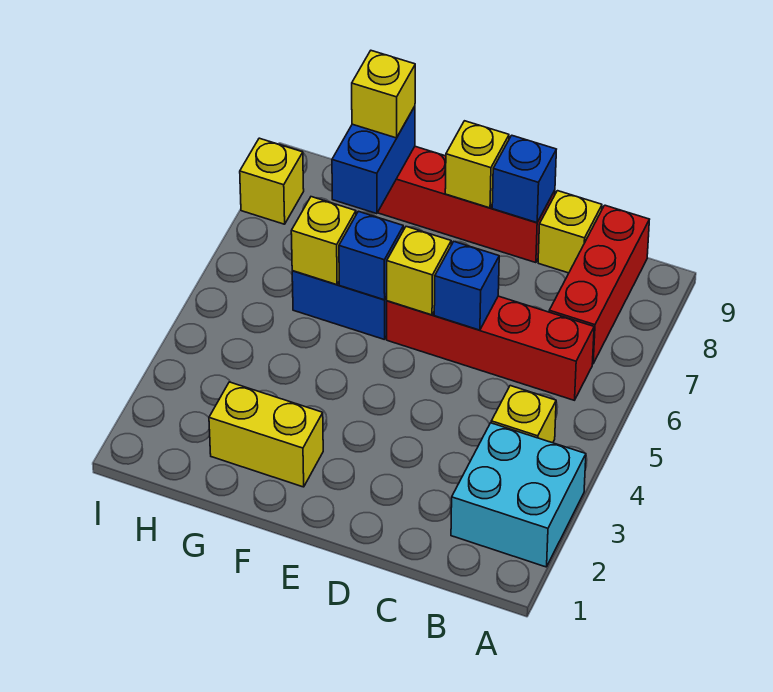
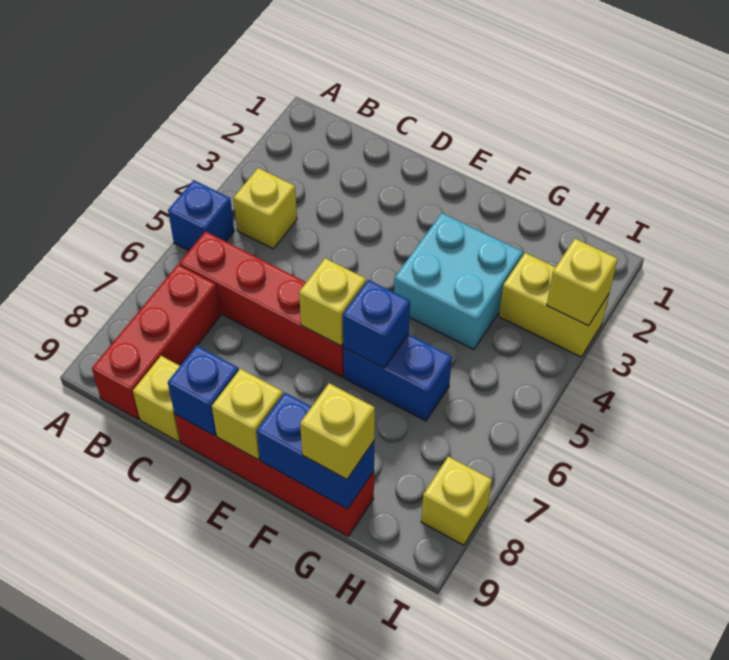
cyan brick A2:B3 level 1 -> cyan brick F3:G4 level 1
blue brick D6 level 2 -> blue brick A5 level 1
yellow brick F2:G2 level 1 -> yellow brick H3:I3 level 1
yellow brick G6 level 2 -> yellow brick I3 level 2
blue brick G8:G9 level 2 -> blue brick F9:G9 level 2

